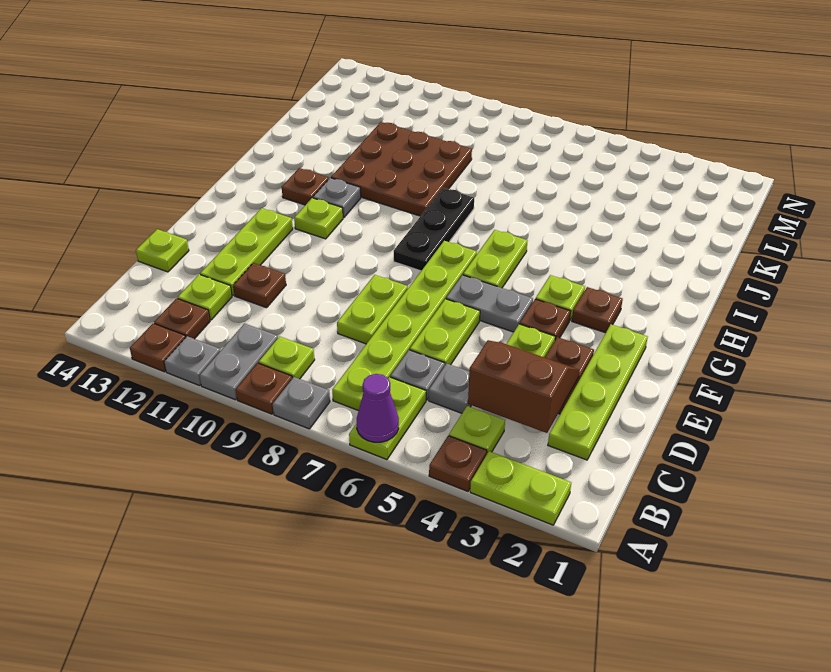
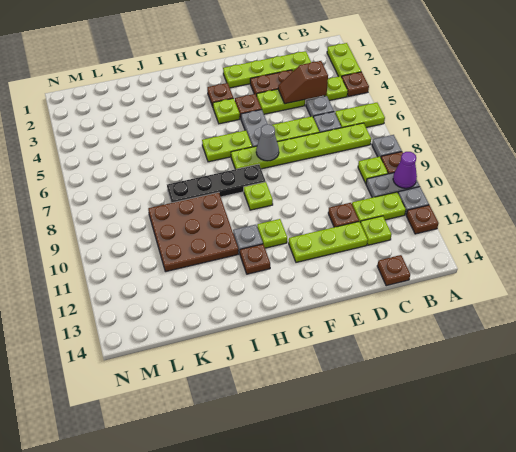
purple cone A6 level 2 -> purple cone A10 level 2
brown plate B12 level 1 -> brown plate C14 level 1
brown slope C3:D4 level 2 top C -> brown slope C4:D4 level 2 top C
lime plate D8:E8 level 1 -> lime plate B11:C11 level 1
lime plate D14 level 1 -> lime plate G9 level 1
none -> grey cone F7 level 2
black plate G8:I8 level 1 -> black plate G8:J8 level 1

